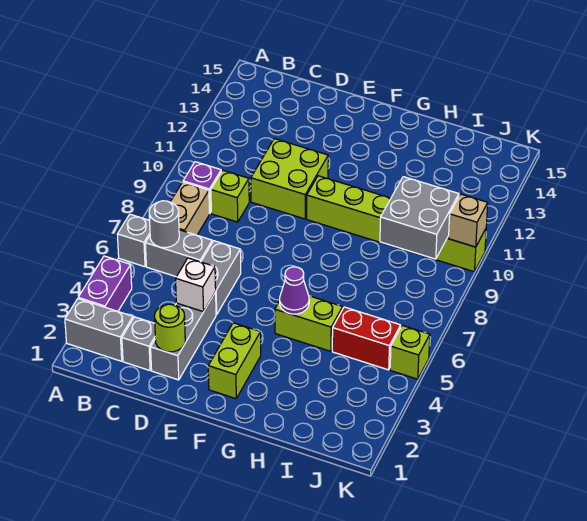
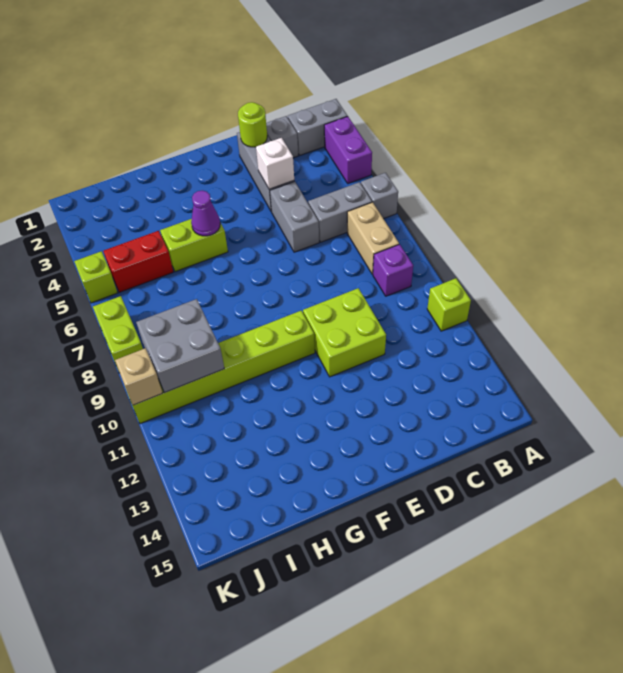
grey round brick B6 level 2 -> none
lime brick C9 level 1 -> lime brick A11 level 1
lime brick F2:F3 level 1 -> lime brick K7:K8 level 1

